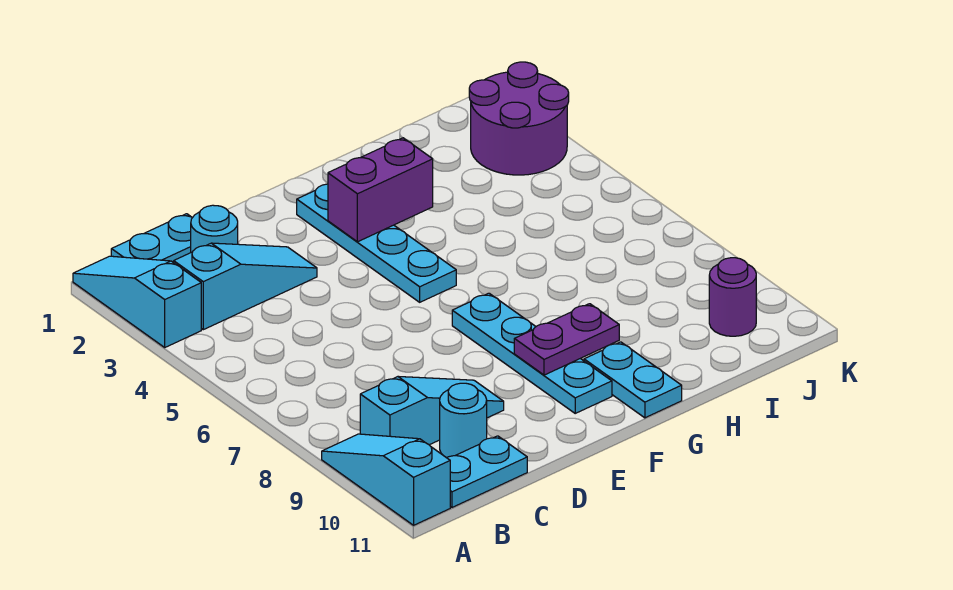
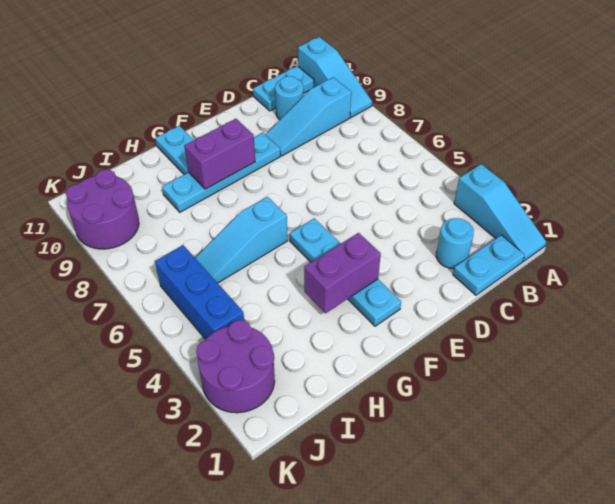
cyan slope B3:D3 level 1 top B -> cyan slope G6:I6 level 1 top G
cyan plate F7:F10 level 1 -> cyan plate E9:H9 level 1
purple plate F9:G9 level 2 -> purple brick F9:G9 level 2
none -> blue brick J4:J6 level 1
purple round brick J10 level 1 -> purple round brick J9:K10 level 1

